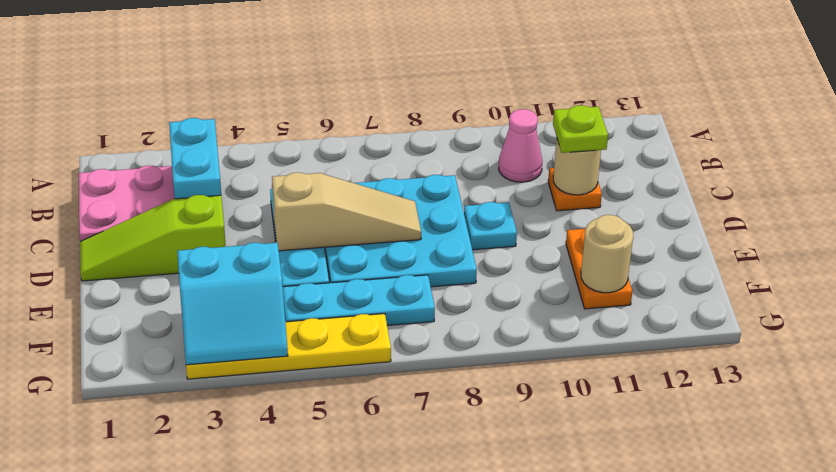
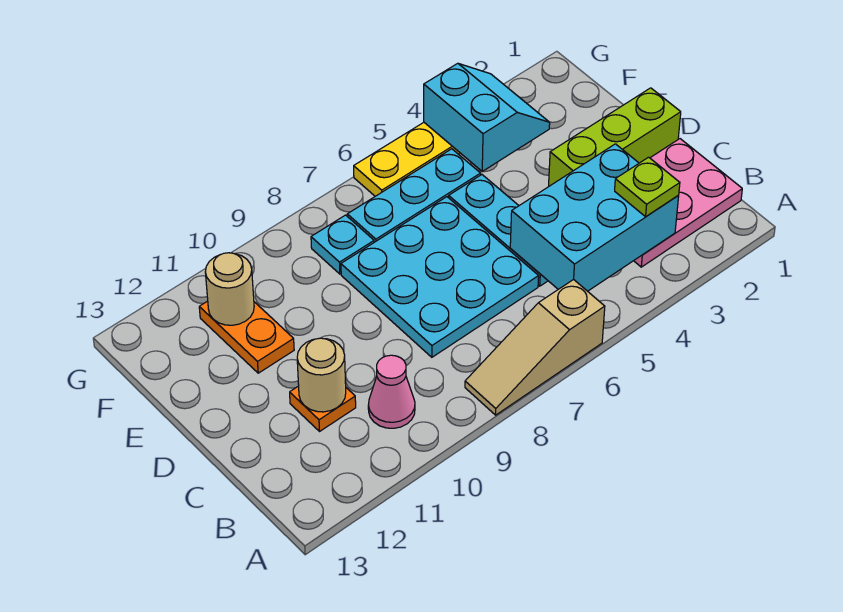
cyan brick B3:C3 level 2 -> cyan brick B3:C5 level 2
lime plate C11 level 3 -> lime plate B3 level 3
lime slope D1:D3 level 1 top 3 -> lime brick D1:D3 level 1
tan slope D5:D7 level 2 top 5 -> tan slope A6:A8 level 1 top 6
cyan plate D9 level 1 -> cyan plate F8 level 1
cyan slope F3:G4 level 2 top F -> cyan slope F3:G4 level 2 top 4

